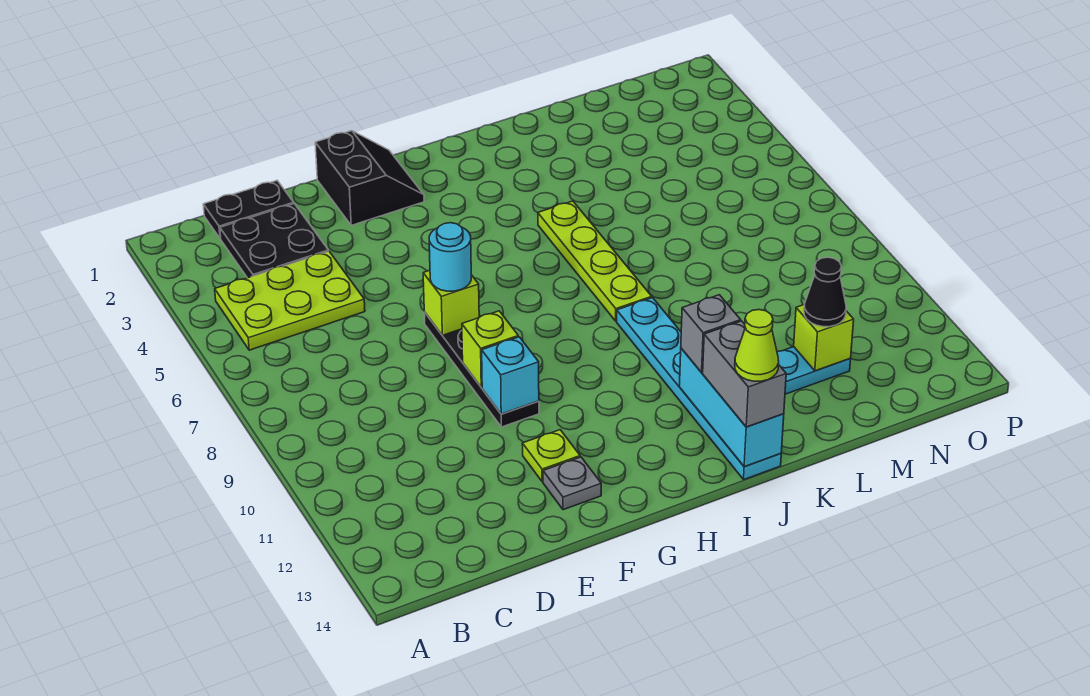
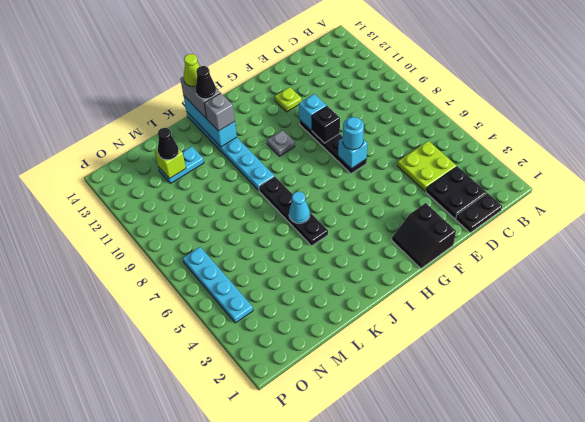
lime plate B4:D5 level 1 -> lime plate C4:D5 level 1
lime brick F7 level 2 -> cyan brick F7 level 2
lime brick F9 level 2 -> black brick F9 level 2
grey plate F13 level 1 -> grey plate H10 level 1
lime plate J5:J8 level 1 -> black plate J5:J8 level 1
none -> cyan cone J6 level 2
none -> black cone J13 level 4
none -> cyan plate O4:O7 level 1

